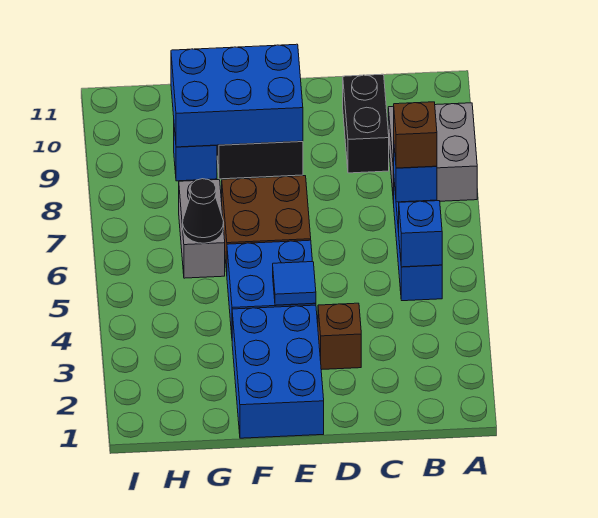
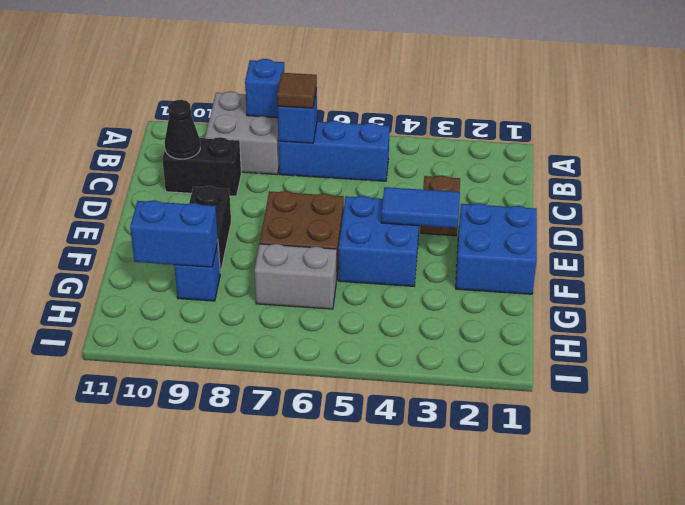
blue brick B5 level 2 -> blue brick A8 level 2
brown brick B7 level 3 -> brown tile B7 level 3
blue brick E1:F3 level 1 -> blue brick E1:F2 level 1
blue tile E4 level 2 -> blue tile E3:E4 level 2
blue brick E9:G10 level 2 -> blue brick G9:G10 level 2
black cone G6 level 2 -> black cone C10 level 2

